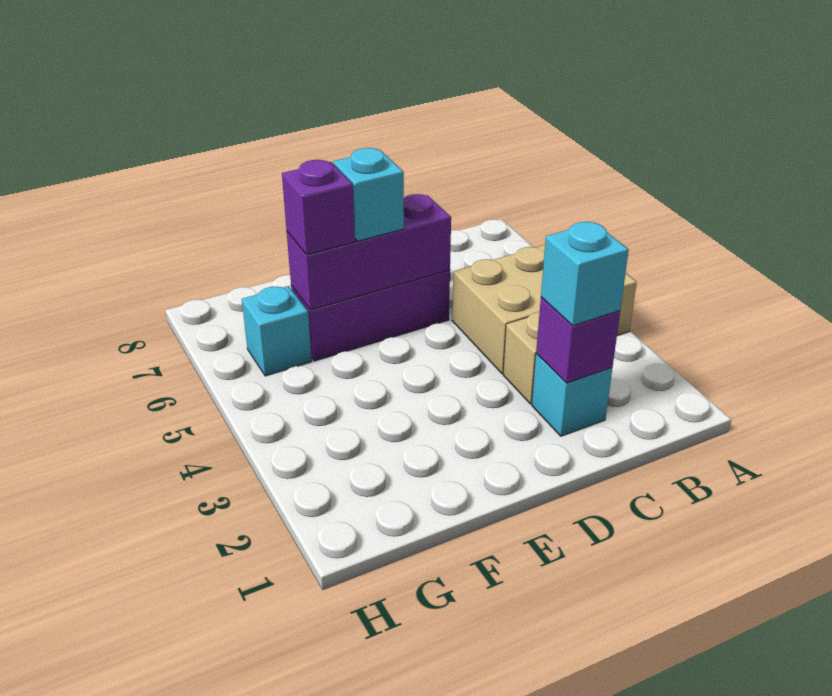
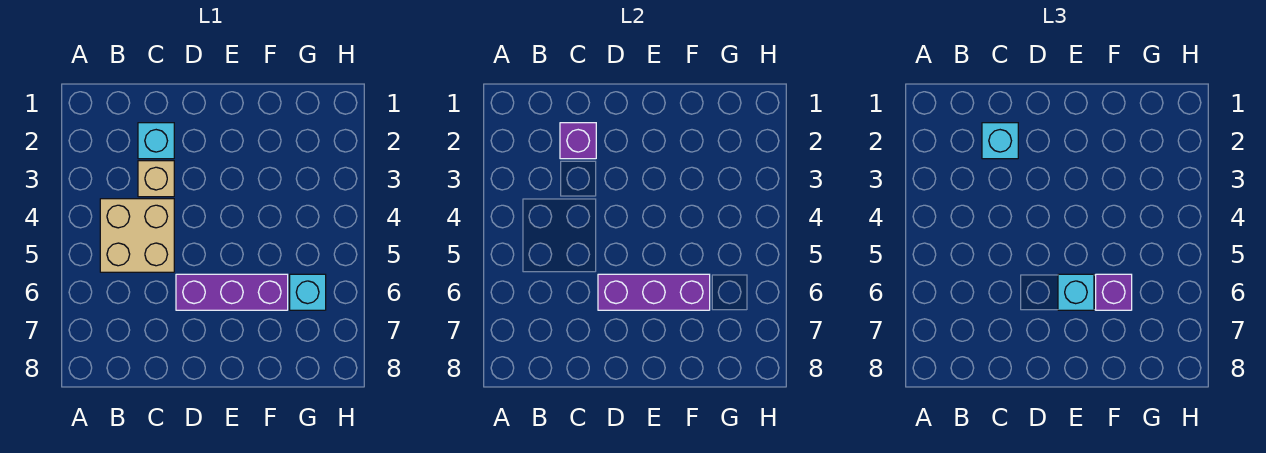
tan brick A4:C5 level 1 -> tan brick B4:C5 level 1

